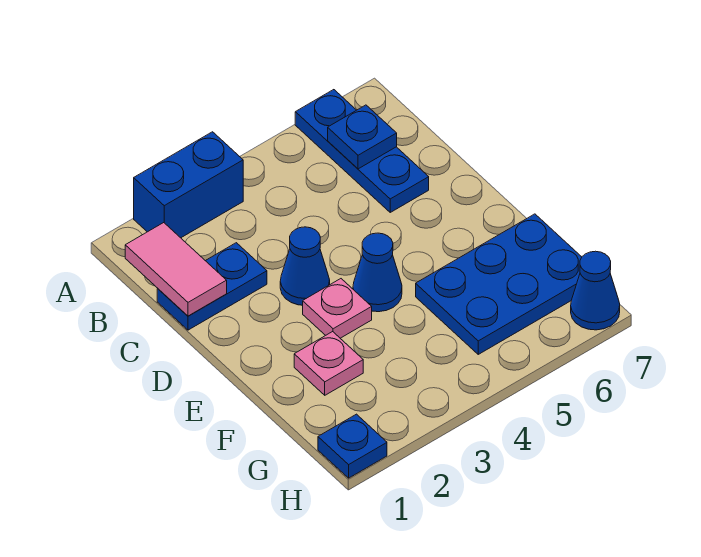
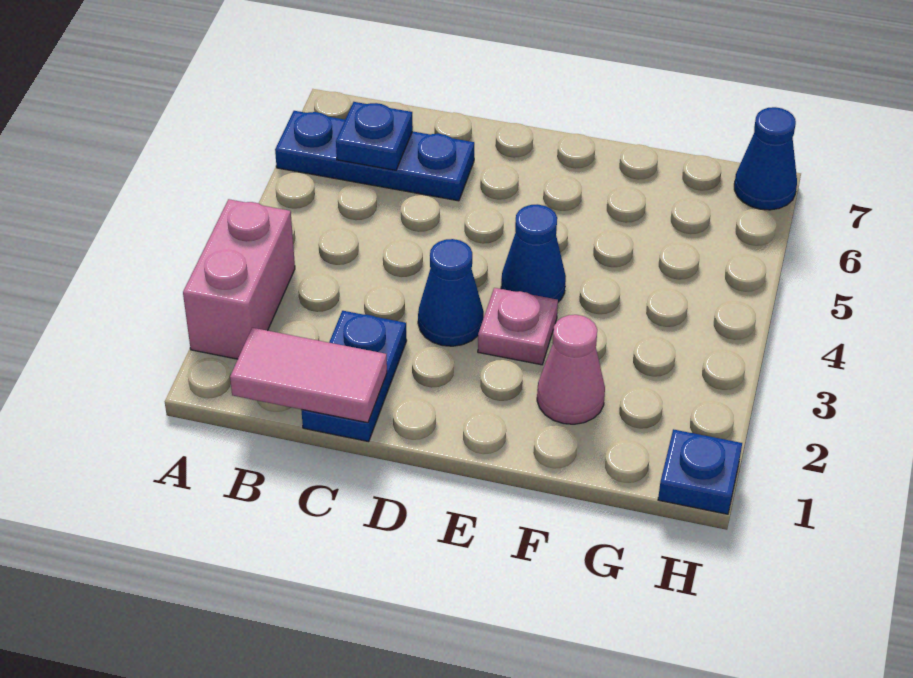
blue brick A2:A3 level 1 -> pink brick A2:A3 level 1
pink plate F2 level 1 -> pink cone F2 level 1
blue plate F5:G7 level 1 -> none

